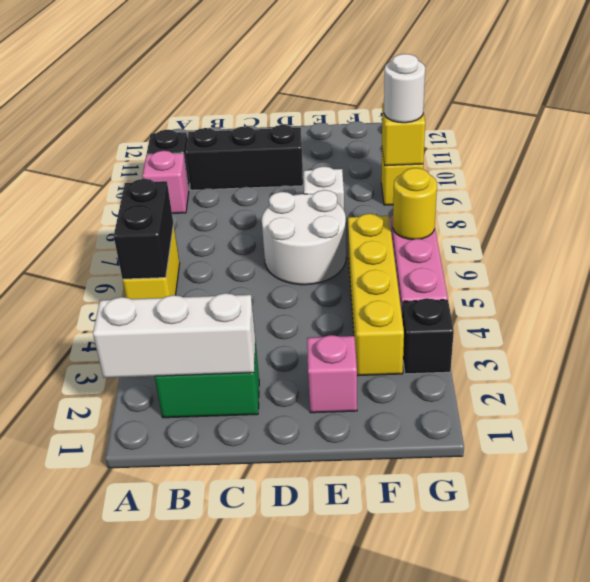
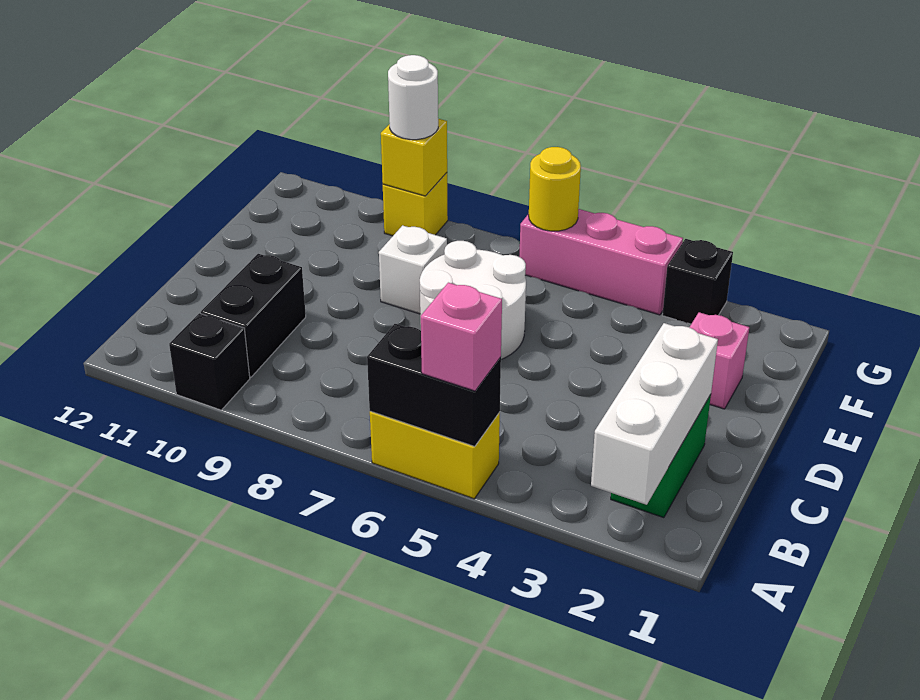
pink brick A9 level 1 -> pink brick A5 level 3
black brick B10:D10 level 1 -> black brick B10:C10 level 1
yellow brick F3:F6 level 1 -> none

